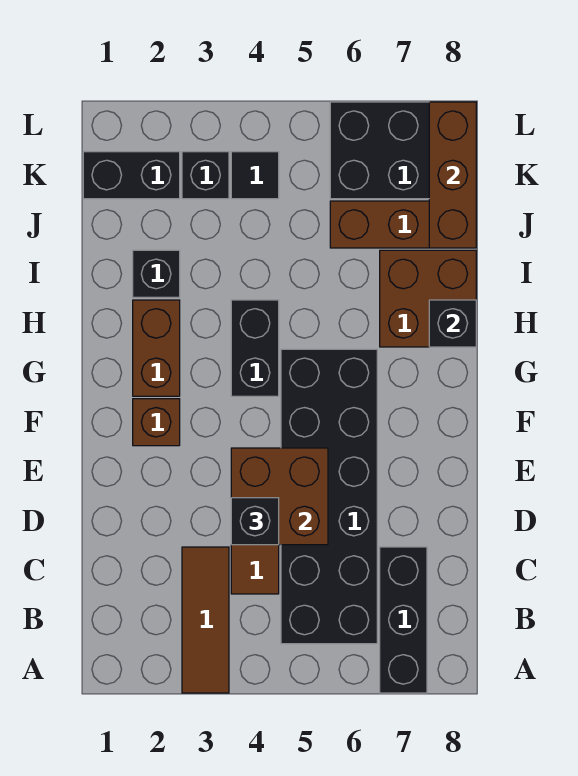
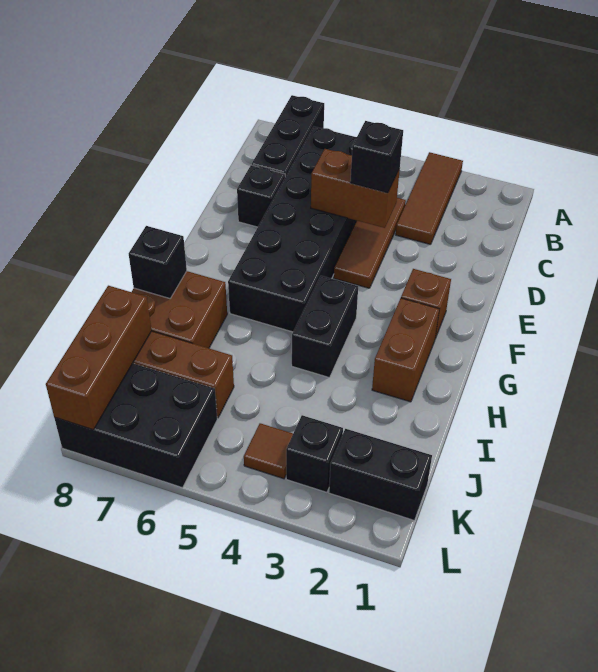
brown brick D4:E5 level 2 -> brown brick D4:D5 level 2
black brick I2 level 1 -> black brick D7 level 1
black tile K4 level 1 -> brown tile K4 level 1

